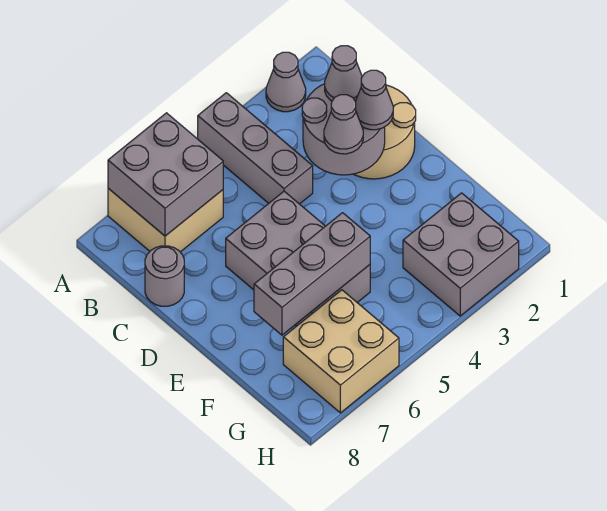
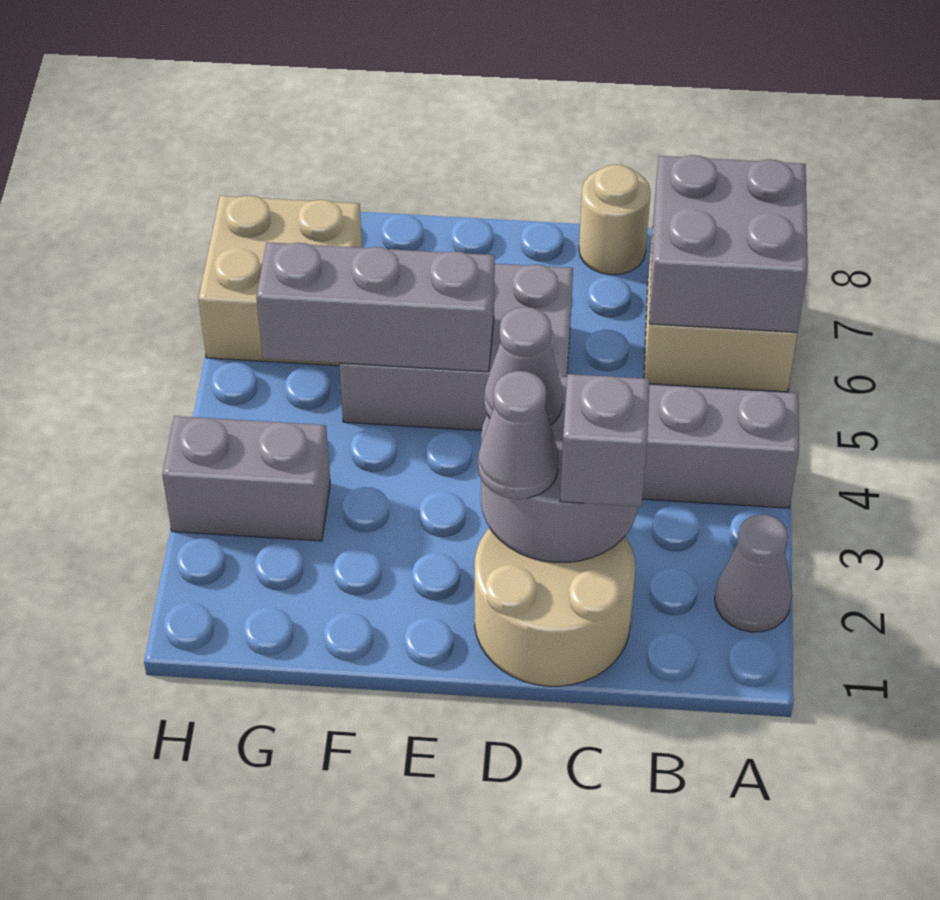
grey cone C2 level 3 -> grey brick C2 level 3
grey round brick C8 level 1 -> tan round brick C8 level 1
grey brick F5:F7 level 2 -> grey brick E5:G5 level 2
grey brick G2:H3 level 1 -> grey brick G3:H3 level 1

